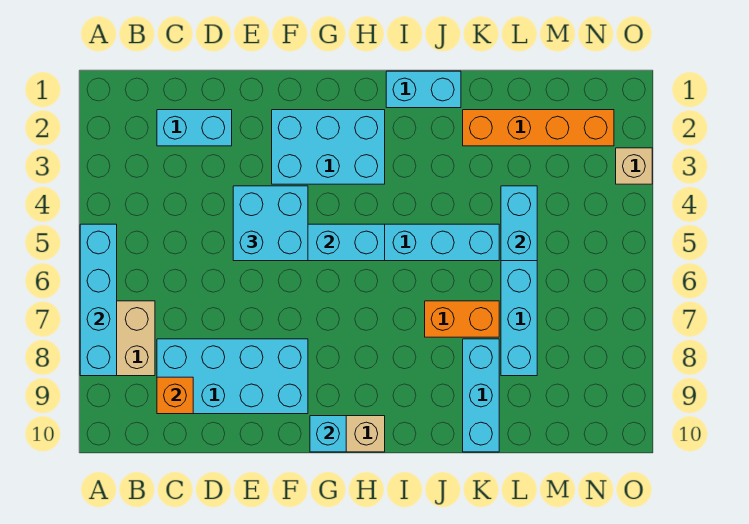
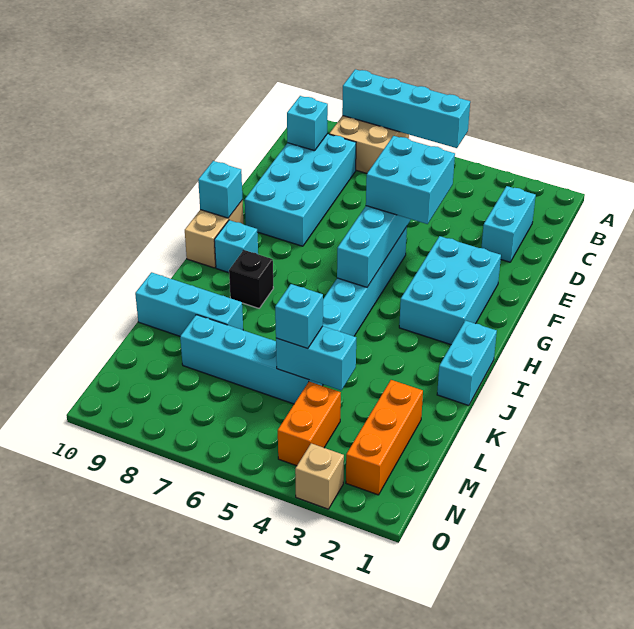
orange brick C9 level 2 -> cyan brick C9 level 2
none -> cyan brick H9 level 1
none -> black brick I8 level 1
orange brick J7:K7 level 1 -> orange brick M4:N4 level 1
orange brick K2:N2 level 1 -> orange brick L2:N2 level 1
none -> cyan brick L5 level 3

